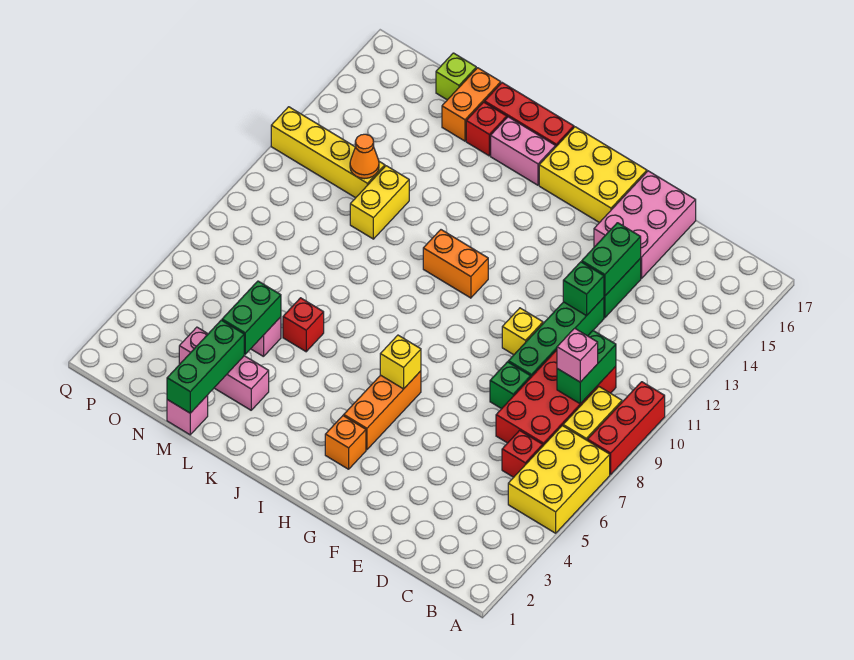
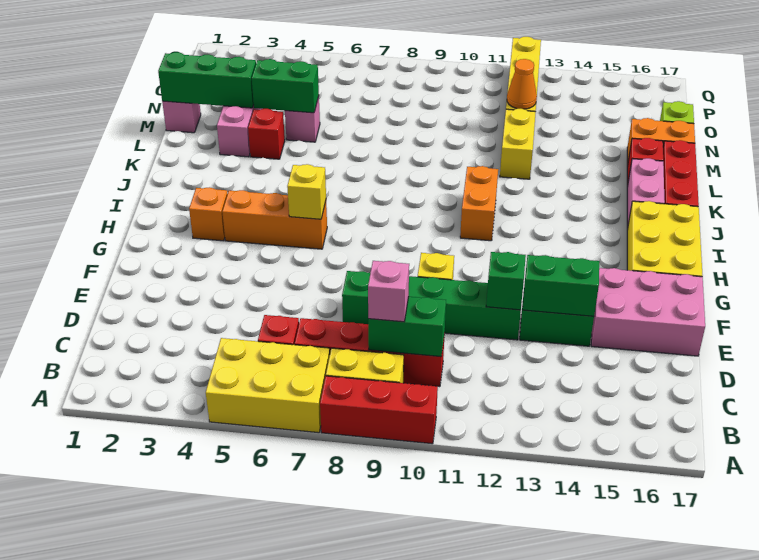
red brick C7:D10 level 1 -> red brick C7:C10 level 1
red brick L6 level 1 -> red brick L4 level 1
yellow brick M11:M12 level 1 -> yellow brick L12:M12 level 1

